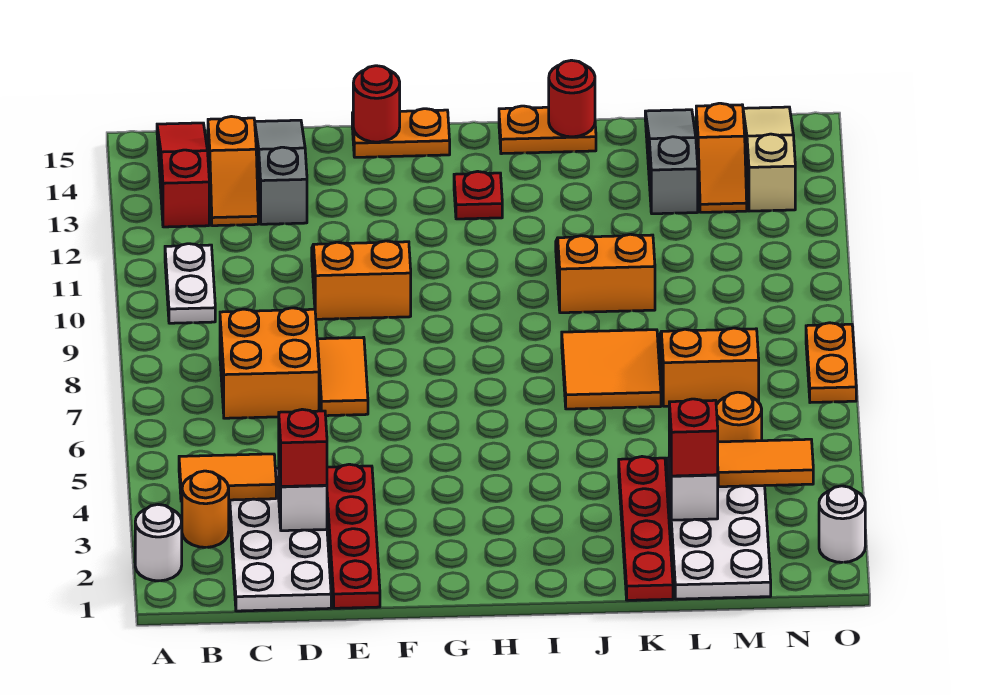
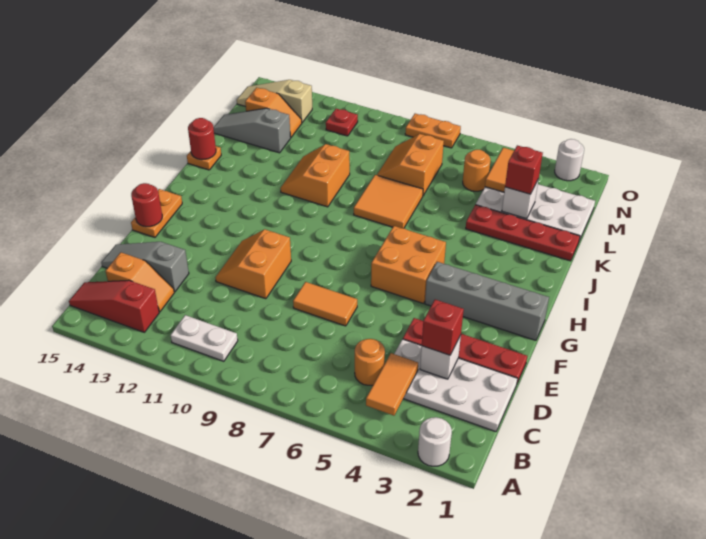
orange round brick B3 level 1 -> orange round brick C5 level 1
orange brick C7:D8 level 1 -> orange brick G5:H6 level 1
none -> grey brick G1:G4 level 1
red plate H13 level 1 -> red plate N11 level 1
orange plate I15:J15 level 1 -> orange plate J15 level 1

